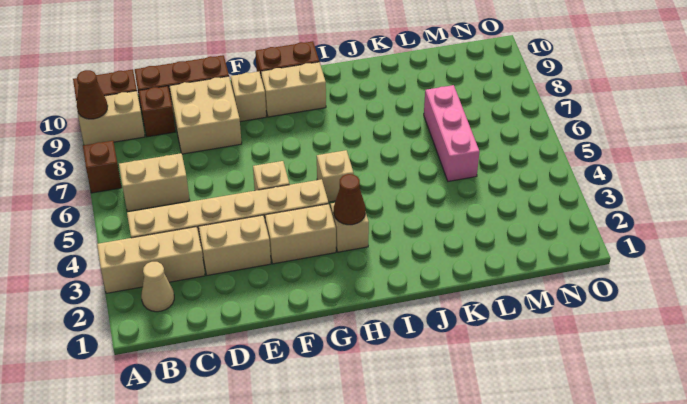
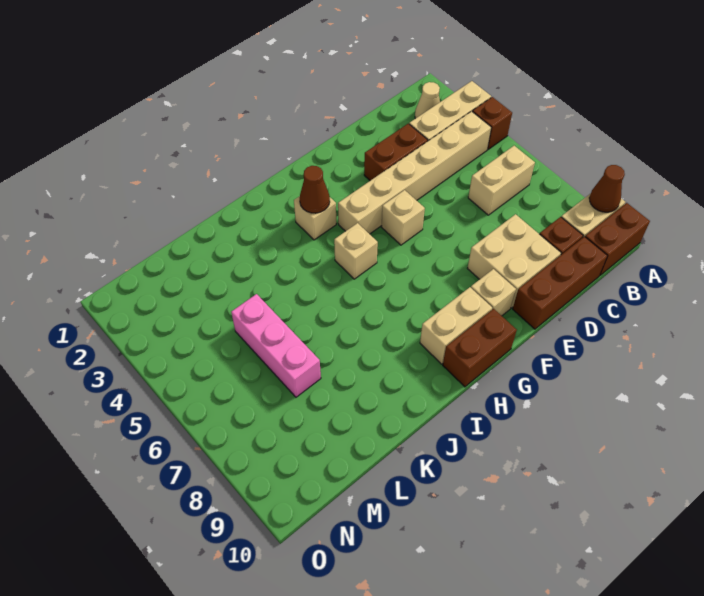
brown brick A7 level 1 -> brown brick A4 level 1
tan brick D3:E3 level 1 -> brown brick D3:E3 level 1
tan brick F3:G3 level 1 -> none

